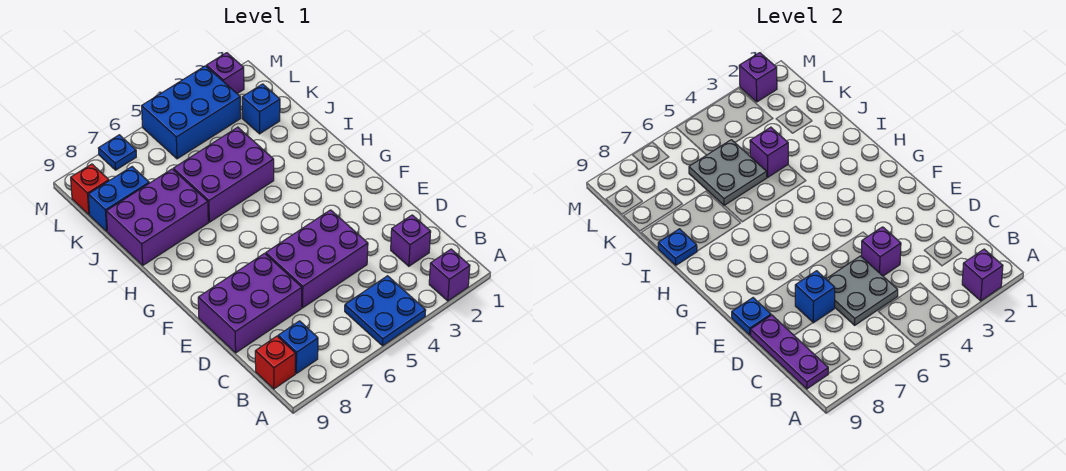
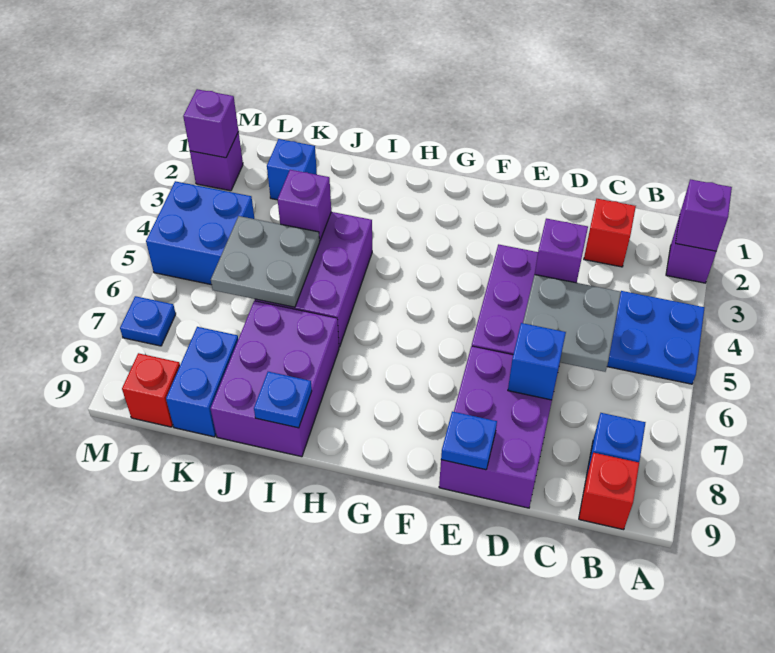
purple plate B9:D9 level 2 -> none
purple brick C2 level 1 -> red brick C2 level 1
blue brick L3:M5 level 1 -> blue brick L4:M5 level 1

